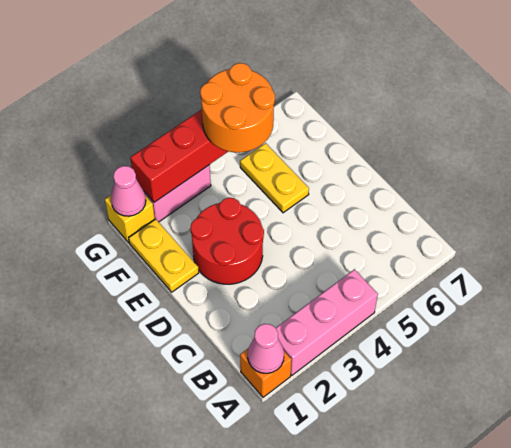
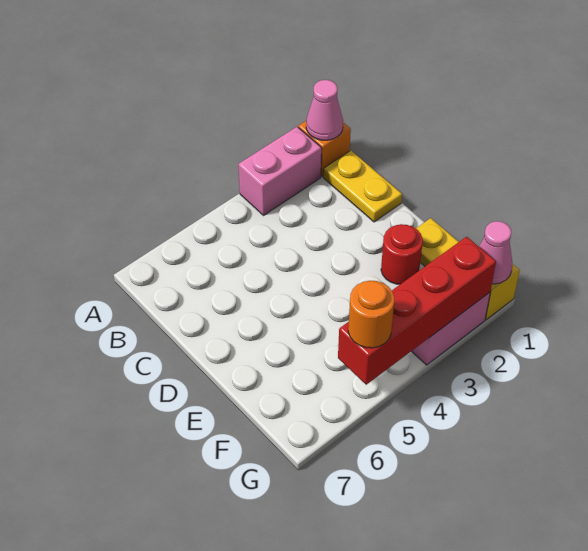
pink brick A2:A4 level 1 -> pink brick A2:A3 level 1
red round brick D2:E3 level 1 -> red round brick E2 level 1
yellow plate E5:F5 level 1 -> yellow plate B1:C1 level 1
orange round brick F4:G5 level 3 -> orange round brick G5 level 3

